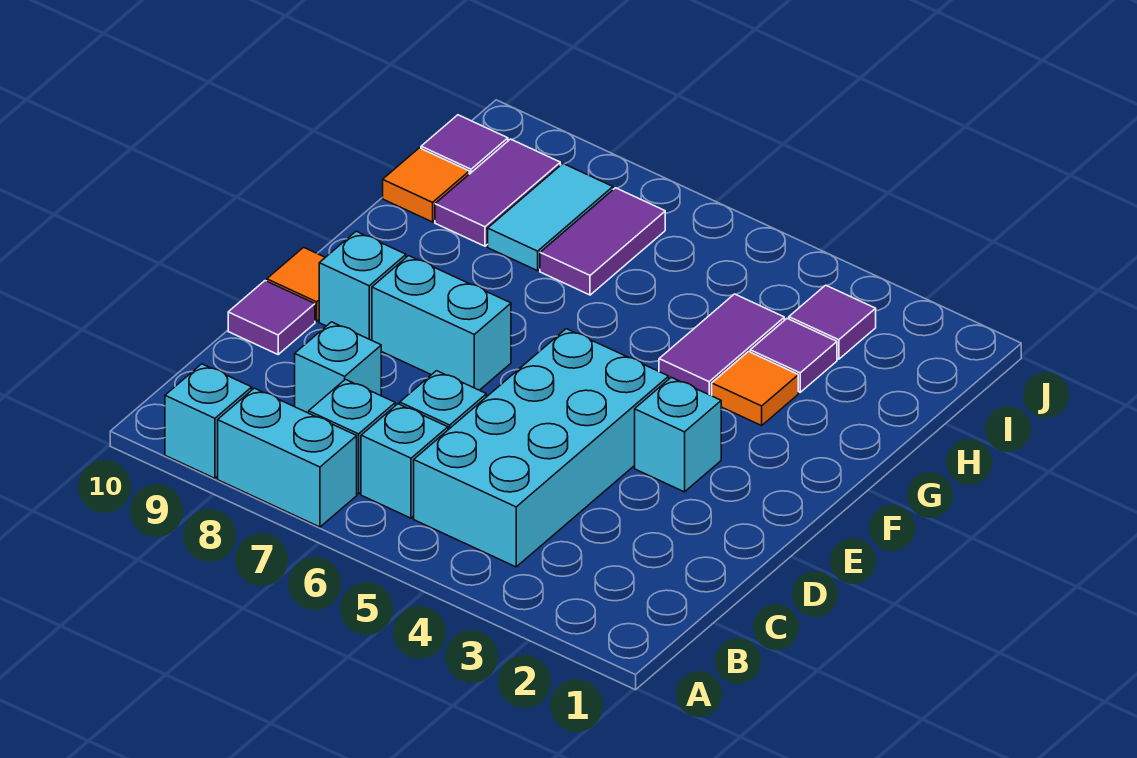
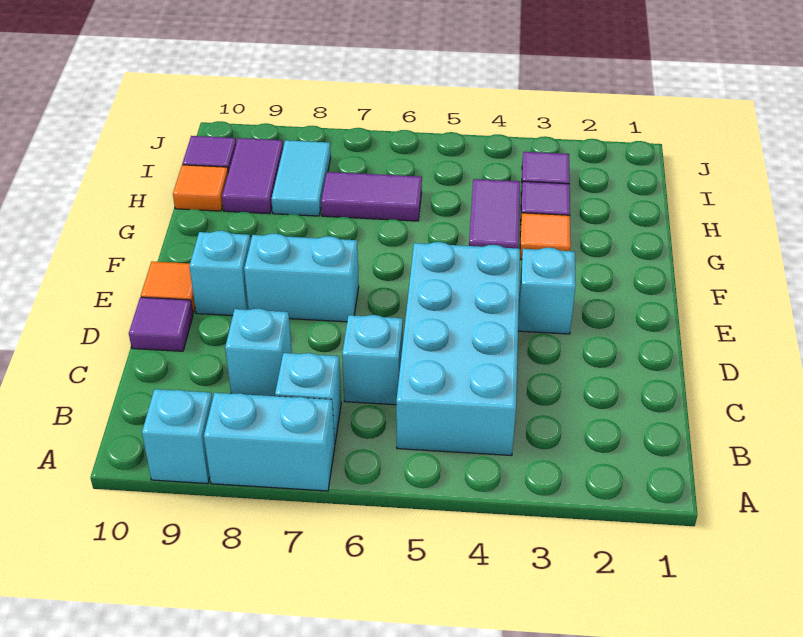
cyan brick B6 level 1 -> none
purple tile H7:I7 level 1 -> purple tile H6:H7 level 1

